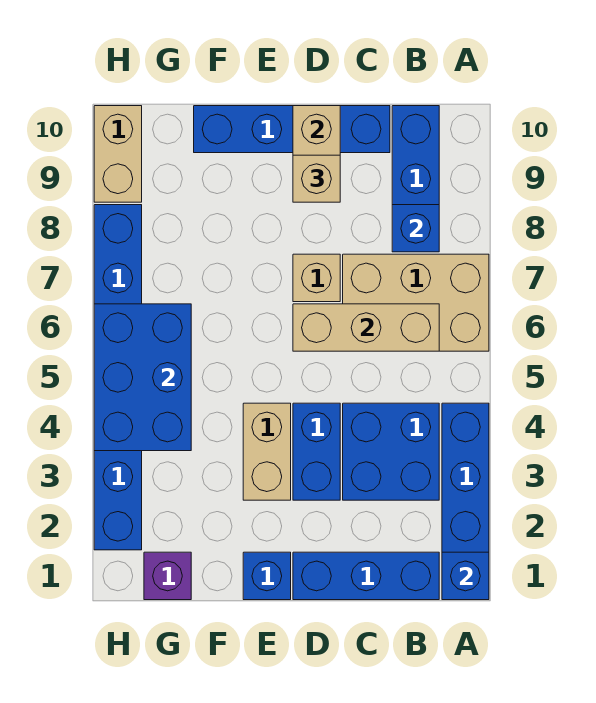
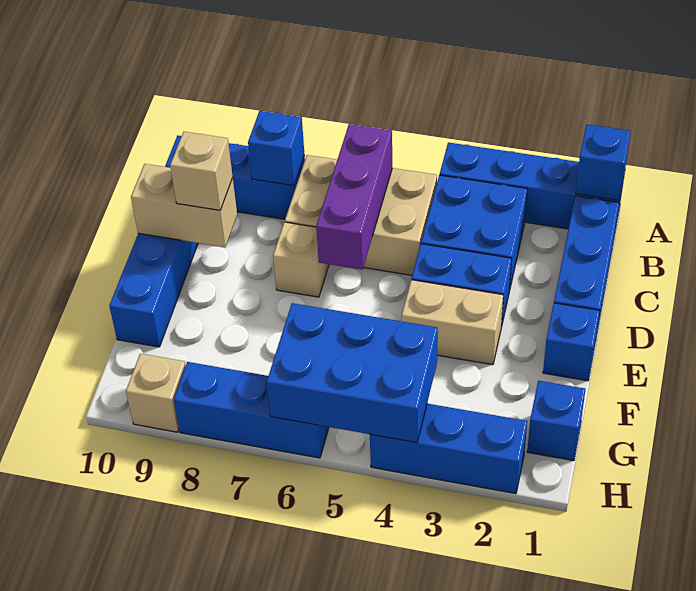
tan brick A6:C7 level 1 -> tan brick B5:C7 level 1
tan brick B6:D6 level 2 -> purple brick B6:D6 level 2
purple brick G1 level 1 -> blue brick G1 level 1
tan brick H9:H10 level 1 -> tan brick H9 level 1

